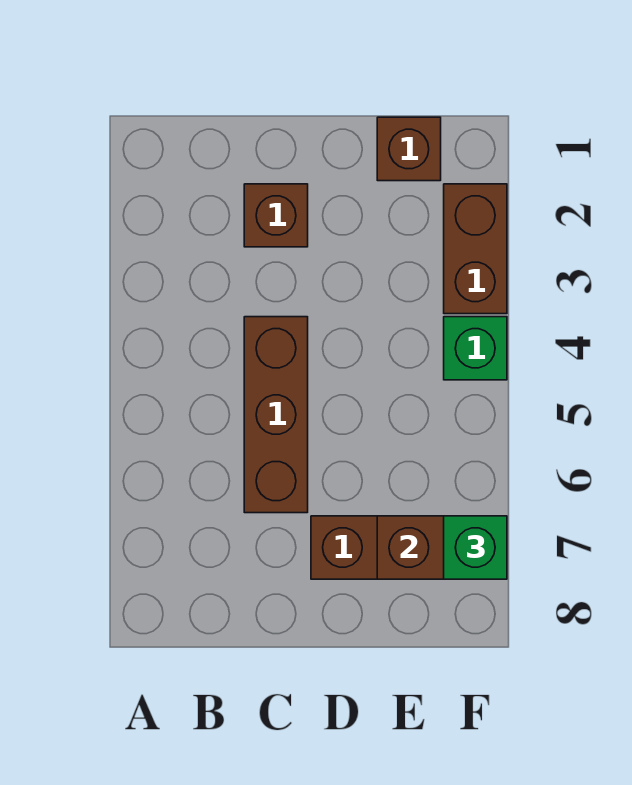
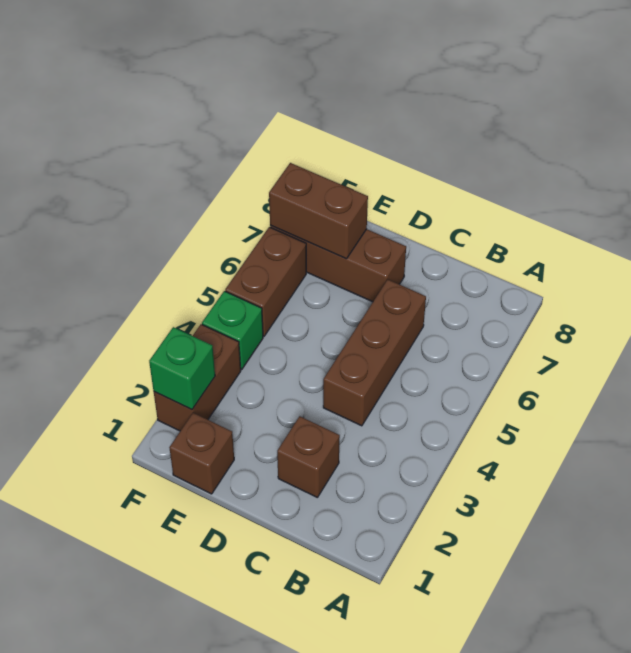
none -> brown brick F5:F6 level 1
green brick F7 level 3 -> green brick F2 level 2

